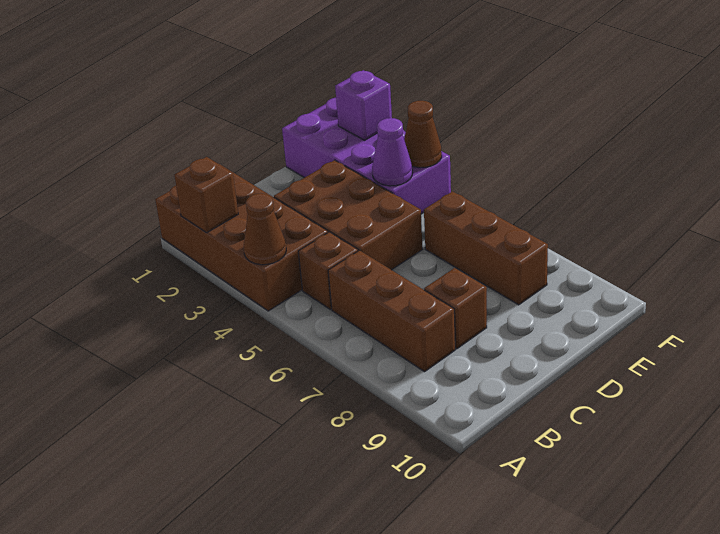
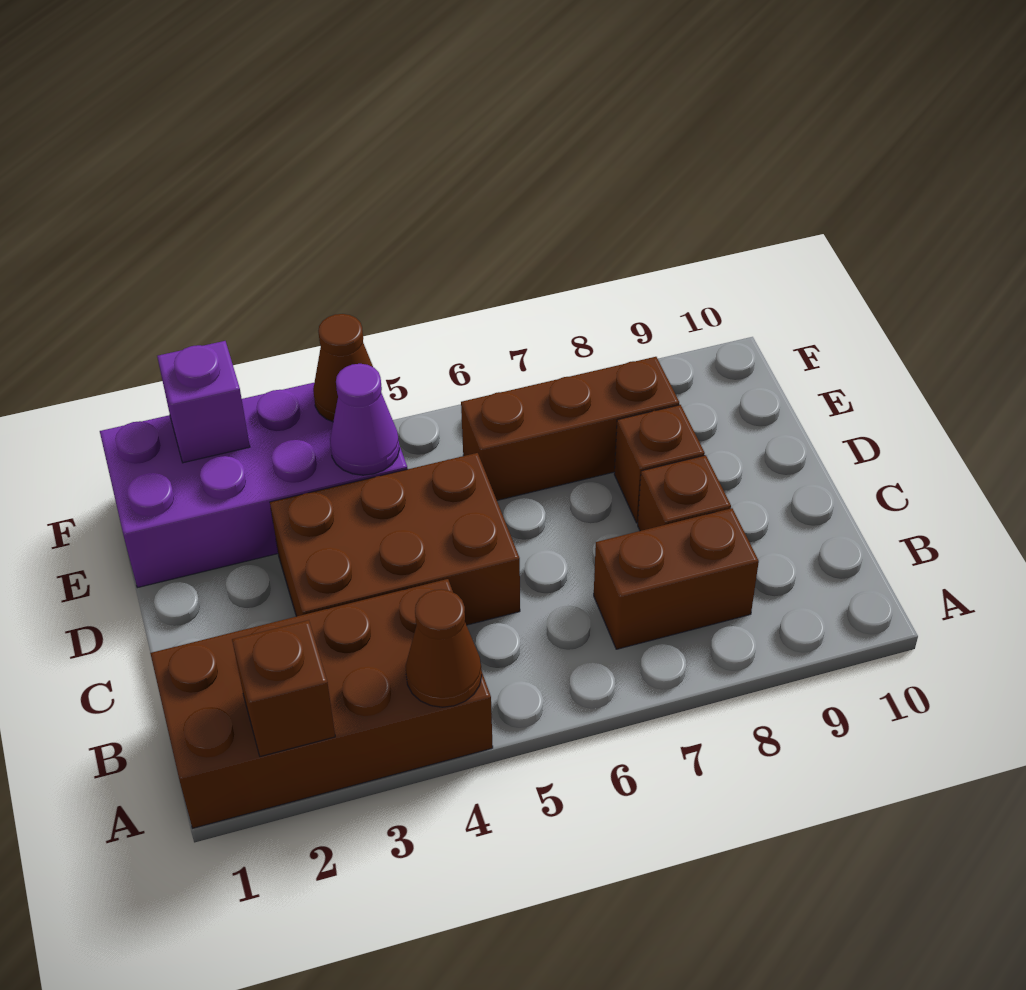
brown brick B5 level 1 -> brown brick D8 level 1
brown brick B6:B8 level 1 -> brown brick B7:B8 level 1

